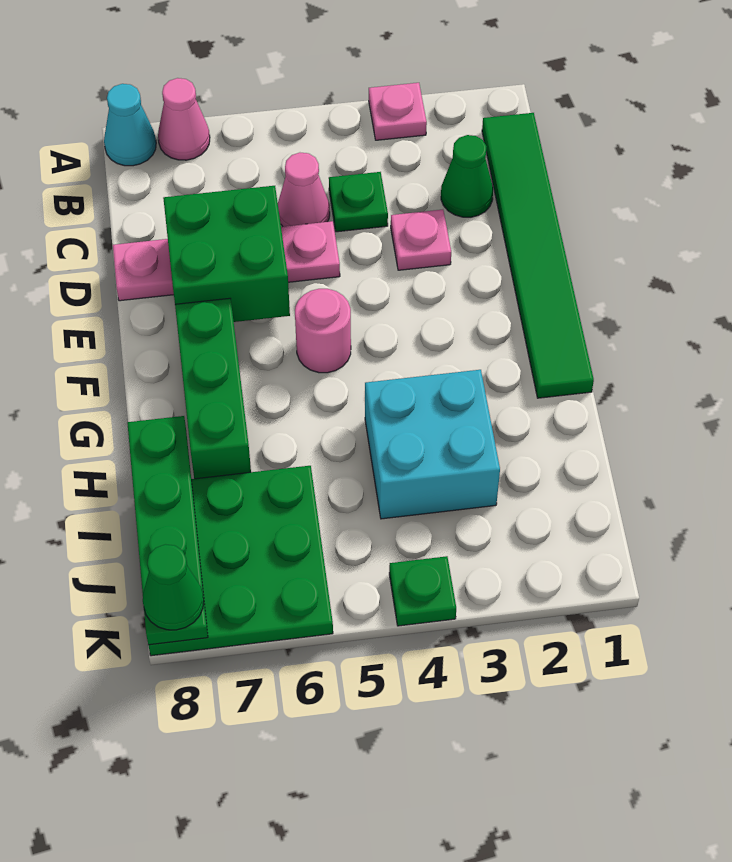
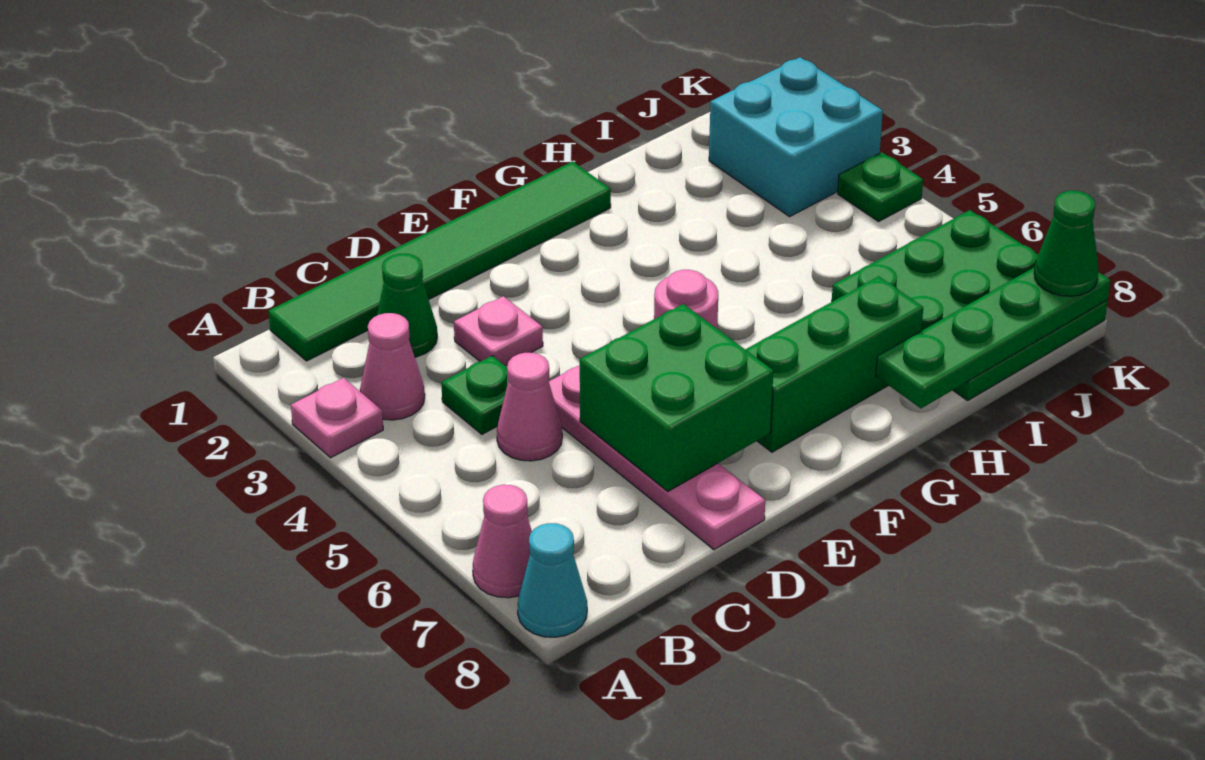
none -> pink cone B3 level 1
cyan brick H3:I4 level 1 -> cyan brick J2:K3 level 1

